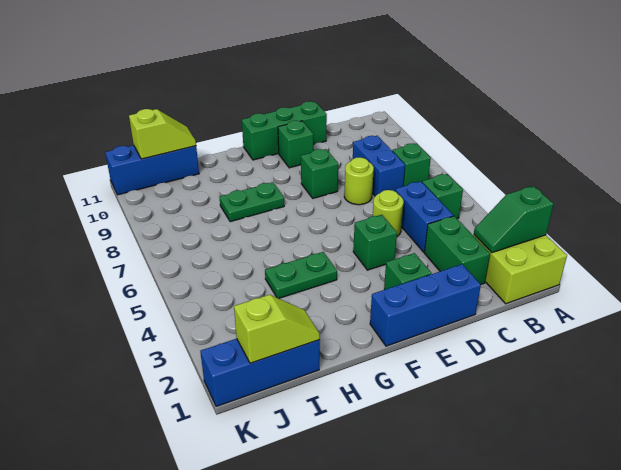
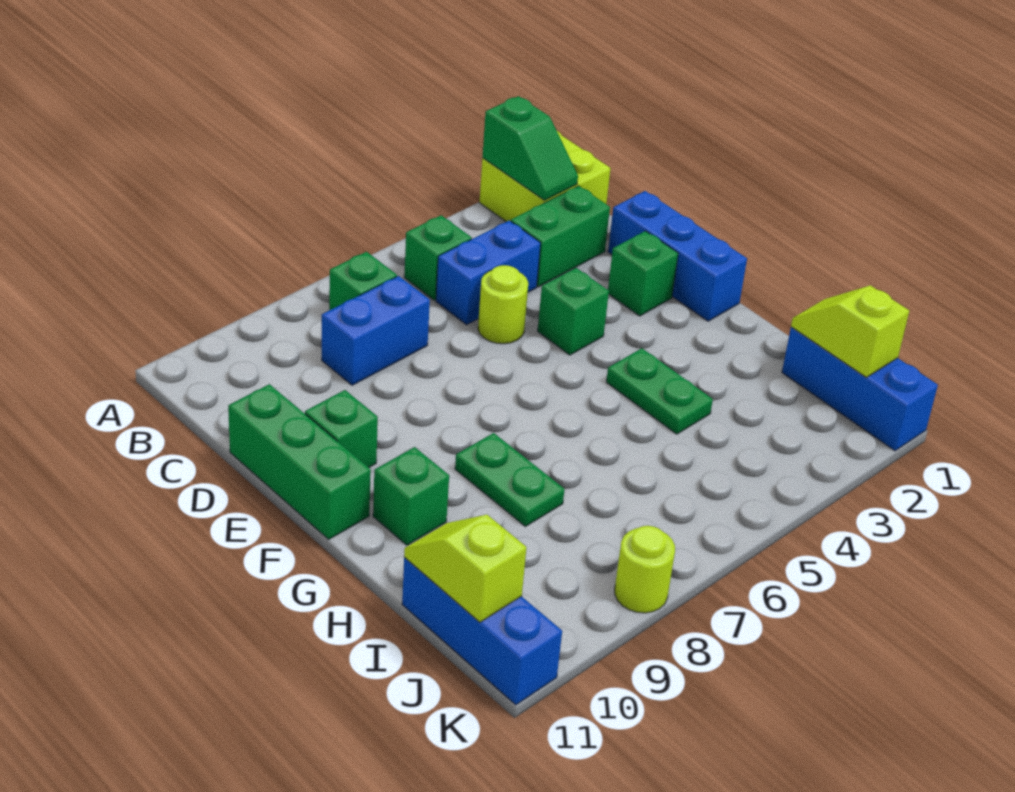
lime round brick D7 level 1 -> lime round brick K8 level 1
green brick E8 level 1 -> green brick G10 level 1

